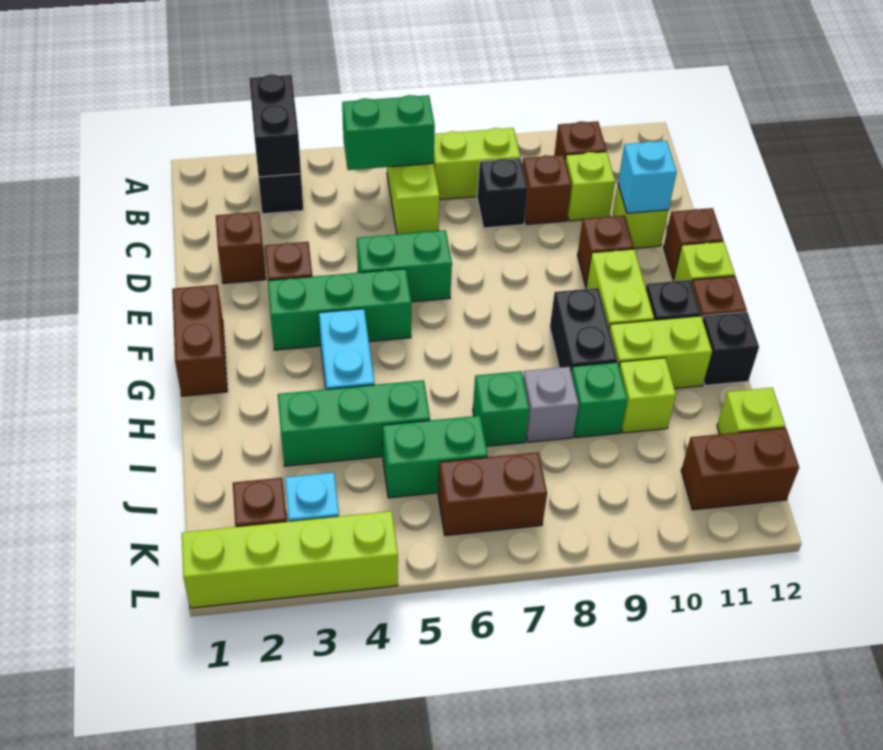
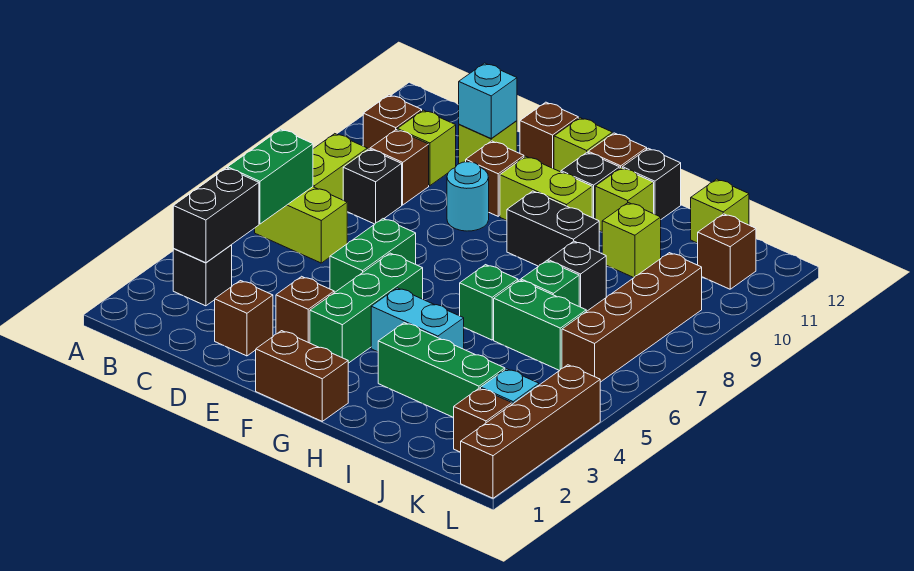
black brick A3:B3 level 2 -> black brick B3:B4 level 2
none -> cyan round brick E9 level 1
lime brick H10:H11 level 1 -> lime brick H11 level 1
green brick I3:I5 level 1 -> green brick H3:J3 level 1
grey brick I8 level 1 -> black brick I8 level 1
green brick I9 level 1 -> green brick H6 level 1
green brick J5:J6 level 1 -> green brick I6:J6 level 1
brown brick K6:K7 level 1 -> brown brick K6:K9 level 1
brown brick K11:K12 level 1 -> brown brick K11 level 1
lime brick L1:L4 level 1 -> brown brick L1:L4 level 1

